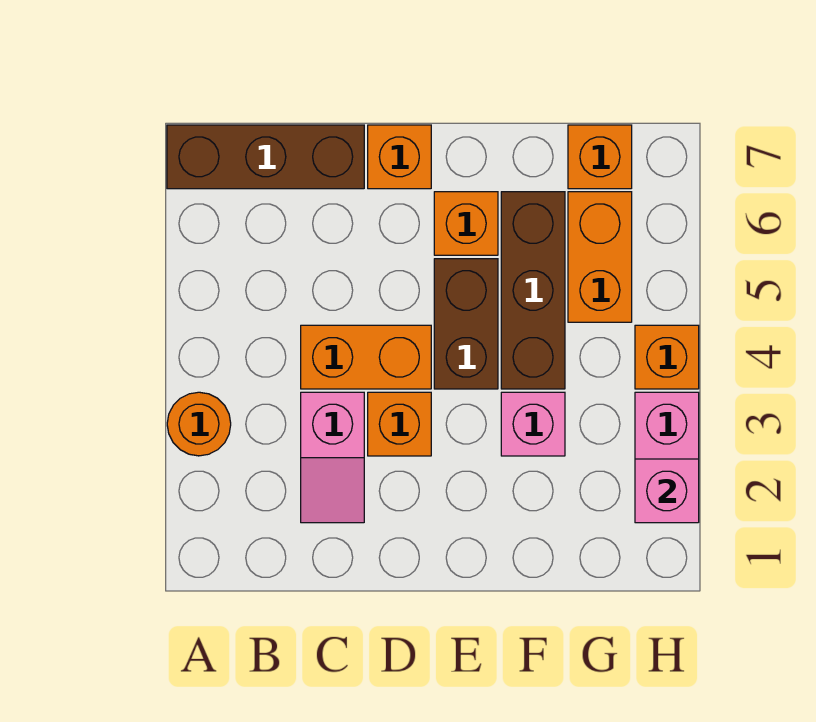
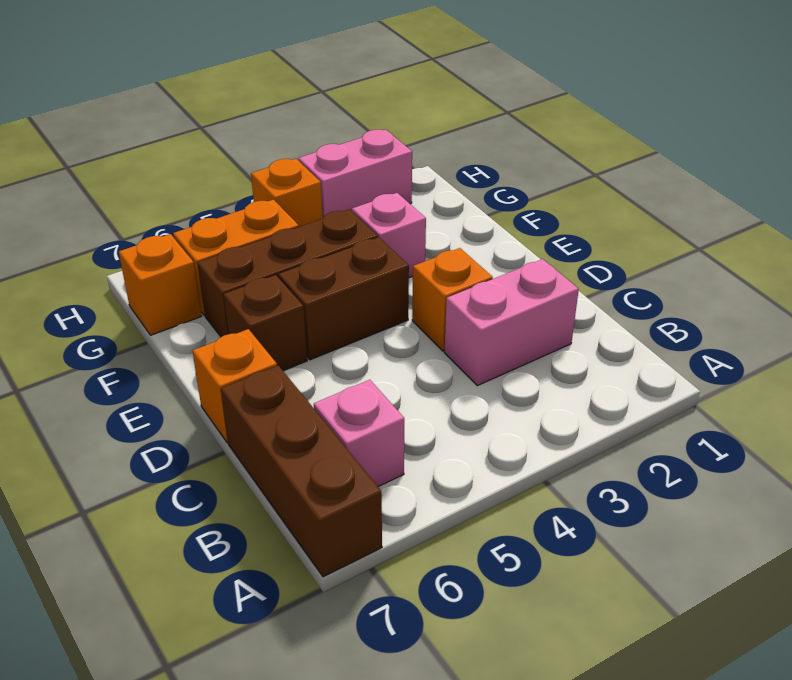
orange round brick A3 level 1 -> none
pink slope C2:C3 level 1 top 3 -> pink brick C2:C3 level 1
orange brick C4:D4 level 1 -> none
orange brick E6 level 1 -> brown brick E6 level 1
pink brick H2 level 2 -> pink brick B6 level 1

